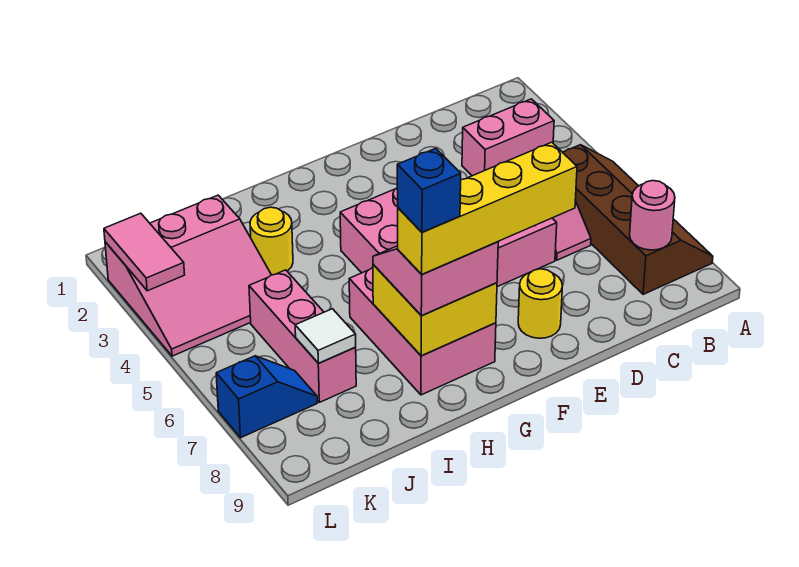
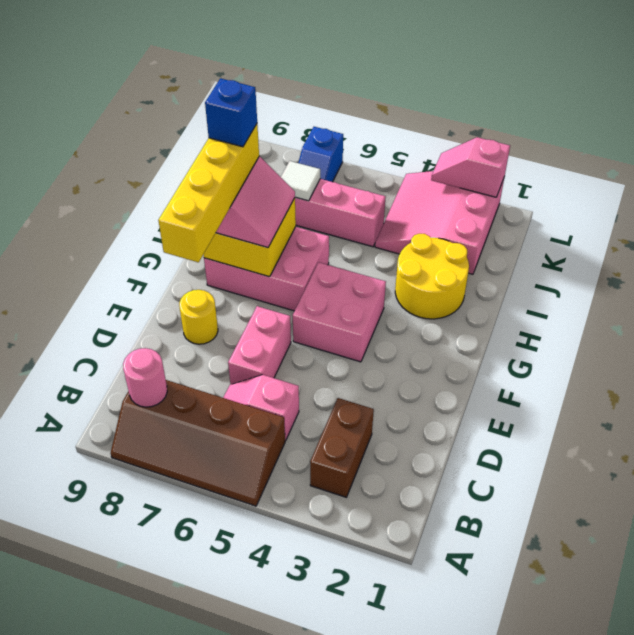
pink brick B3:C3 level 1 -> brown brick B3:C3 level 1
yellow round brick I3 level 1 -> yellow round brick H2:I3 level 1
pink tile L2:L3 level 2 -> pink slope L2:L3 level 2 top 2

